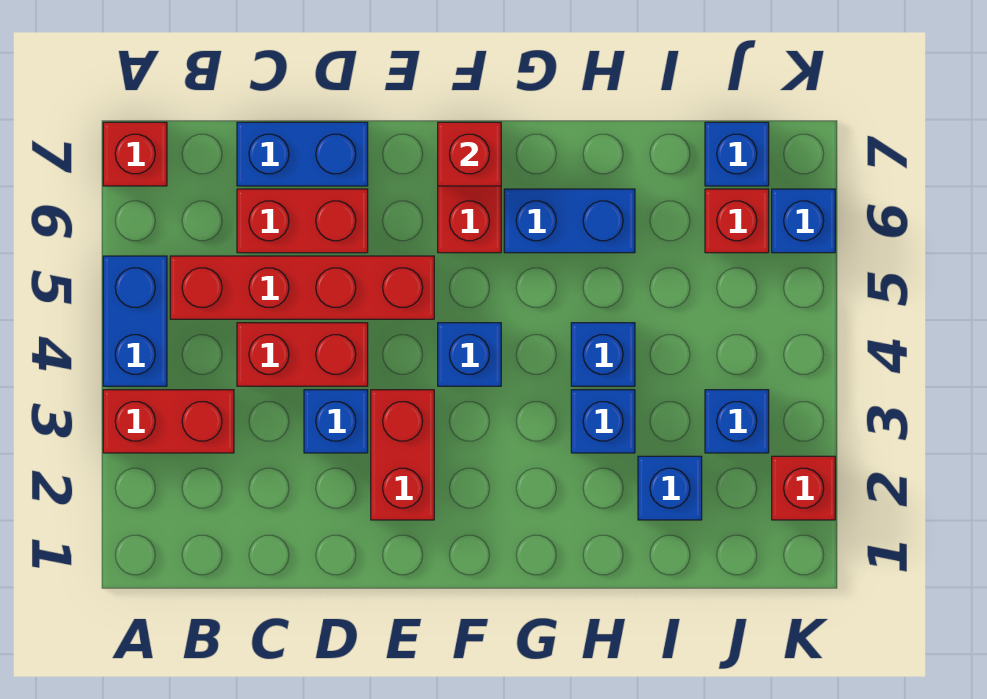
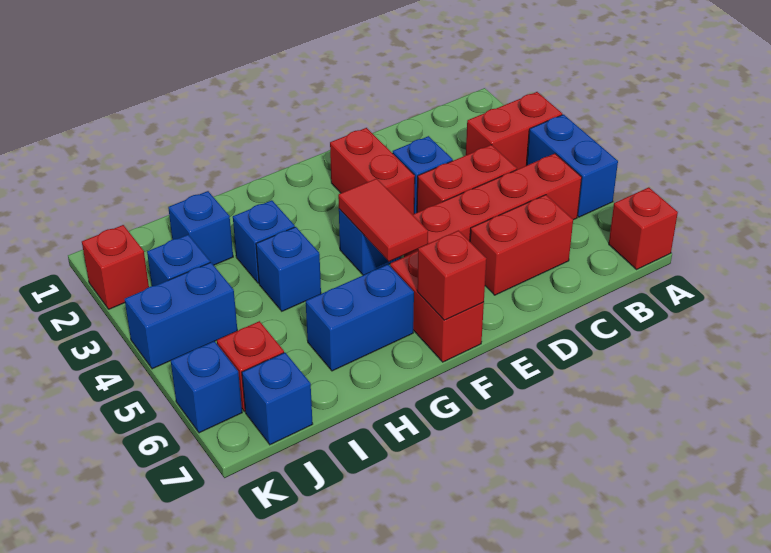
blue brick C7:D7 level 1 -> blue brick J4:K4 level 1
none -> red tile F4:F5 level 2

